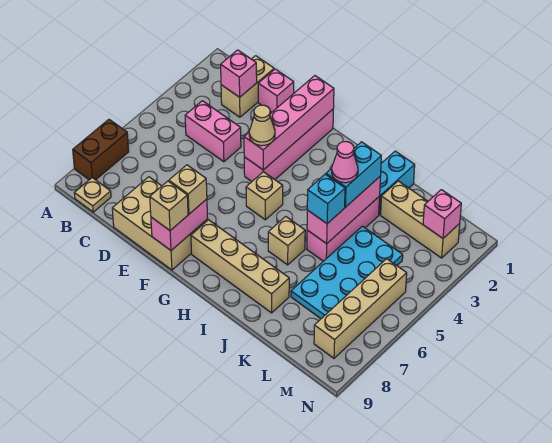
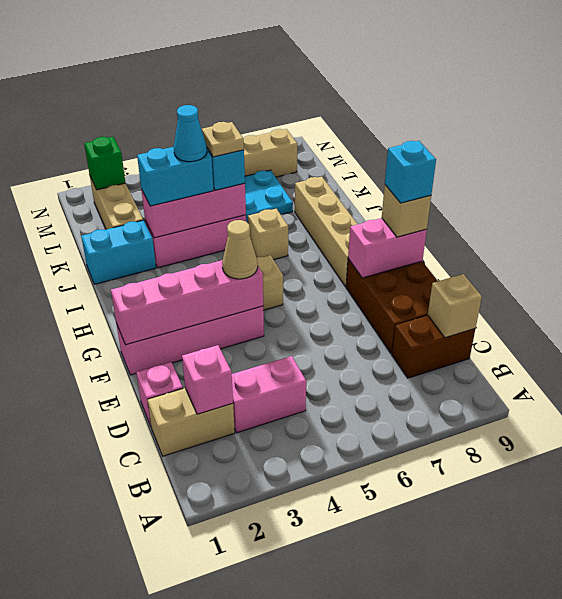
brown brick A7:A8 level 1 -> brown brick C8:C9 level 1
tan plate B9 level 1 -> tan plate J5 level 4
pink brick C4:D4 level 1 -> pink brick C3:C4 level 1
tan brick D8:F9 level 1 -> brown brick D8:F9 level 1
tan brick F8 level 3 -> tan brick C9 level 2
none -> cyan brick F9 level 4
pink cone J4 level 4 -> cyan cone J4 level 4
pink brick M2 level 2 -> green brick M2 level 2

